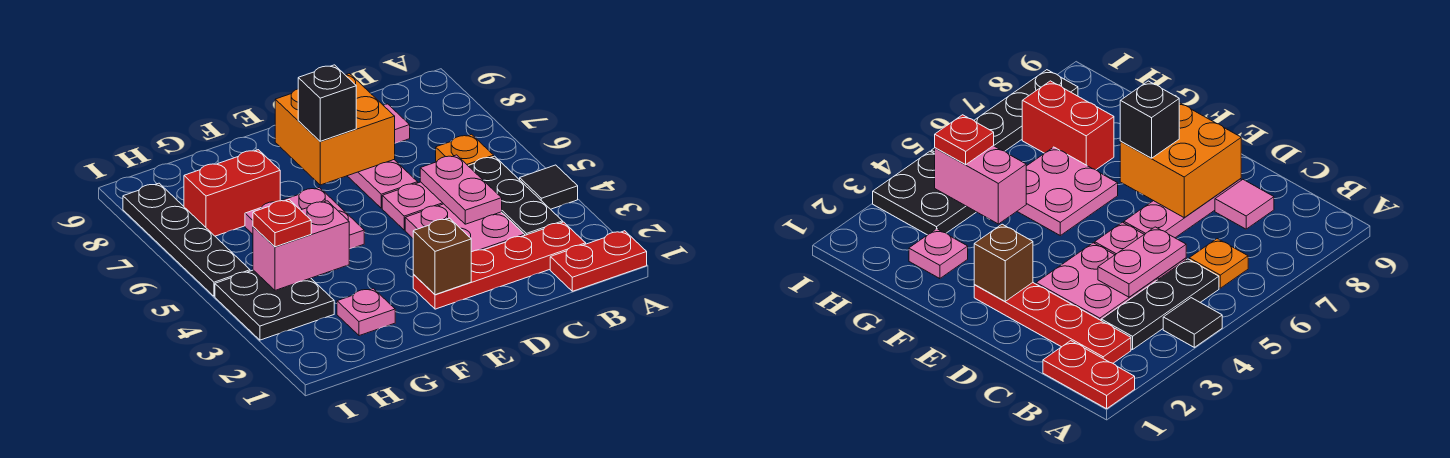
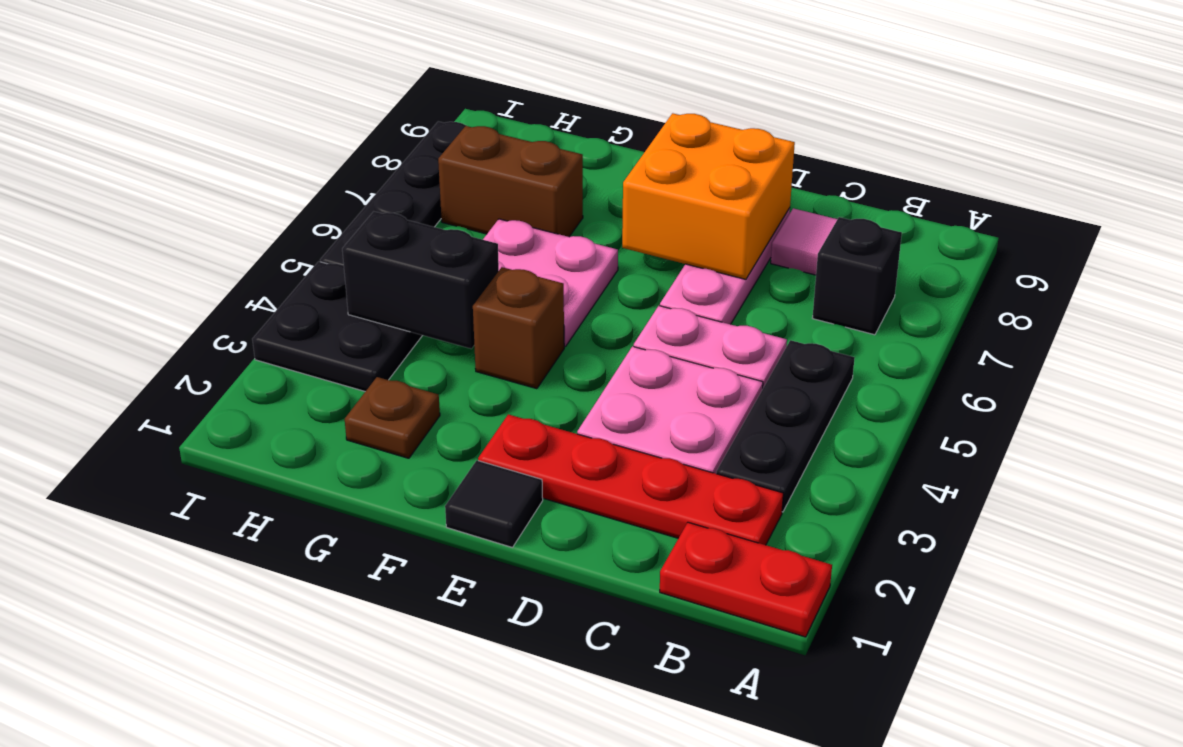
black tile A4 level 1 -> black tile E1 level 1
orange plate B6 level 1 -> none
pink plate C4:C5 level 2 -> none
brown brick E2 level 2 -> brown brick F4 level 1
black brick E7 level 3 -> black brick B7 level 1
pink plate G2 level 1 -> brown plate G2 level 1
pink brick G4:H4 level 2 -> black brick G4:H4 level 2
red brick G7:H7 level 1 -> brown brick G7:H7 level 1
red plate H4 level 3 -> none

